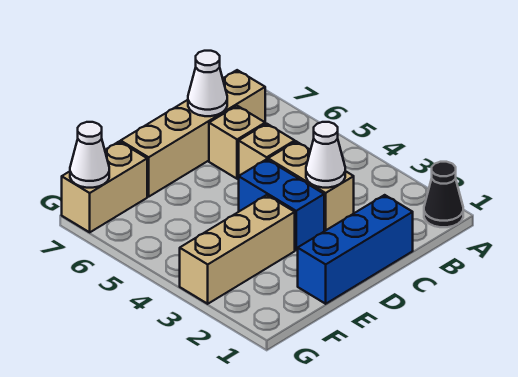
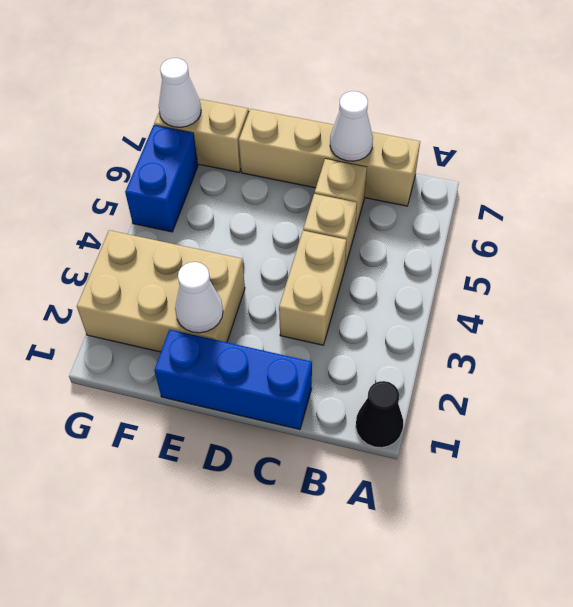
white cone C3 level 2 -> white cone E2 level 2
blue brick D3:D4 level 1 -> blue brick G5:G6 level 1
tan brick E3:G3 level 1 -> tan brick E2:G3 level 1

